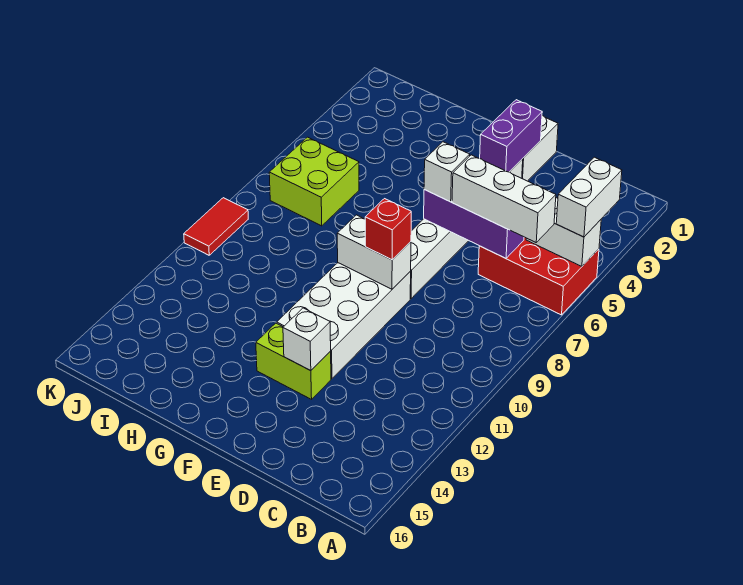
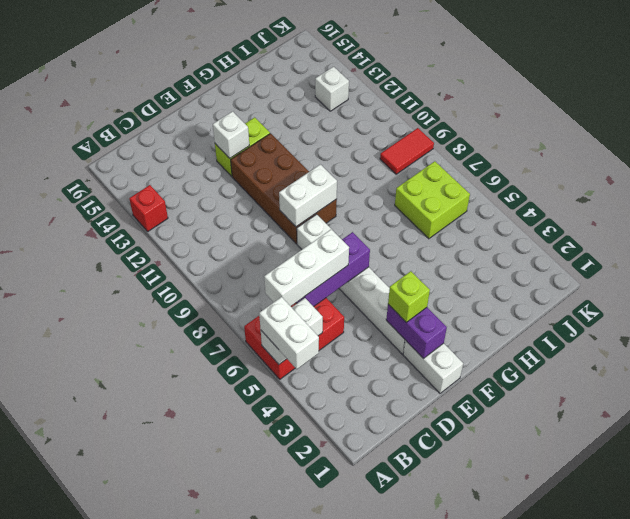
none -> lime brick E3 level 3
white brick E6 level 3 -> white brick J13 level 1
white brick E9:F12 level 1 -> brown brick E9:F12 level 1
red brick E9 level 3 -> red brick A13 level 1
red tile K9:K10 level 1 -> red tile J9:K9 level 1

